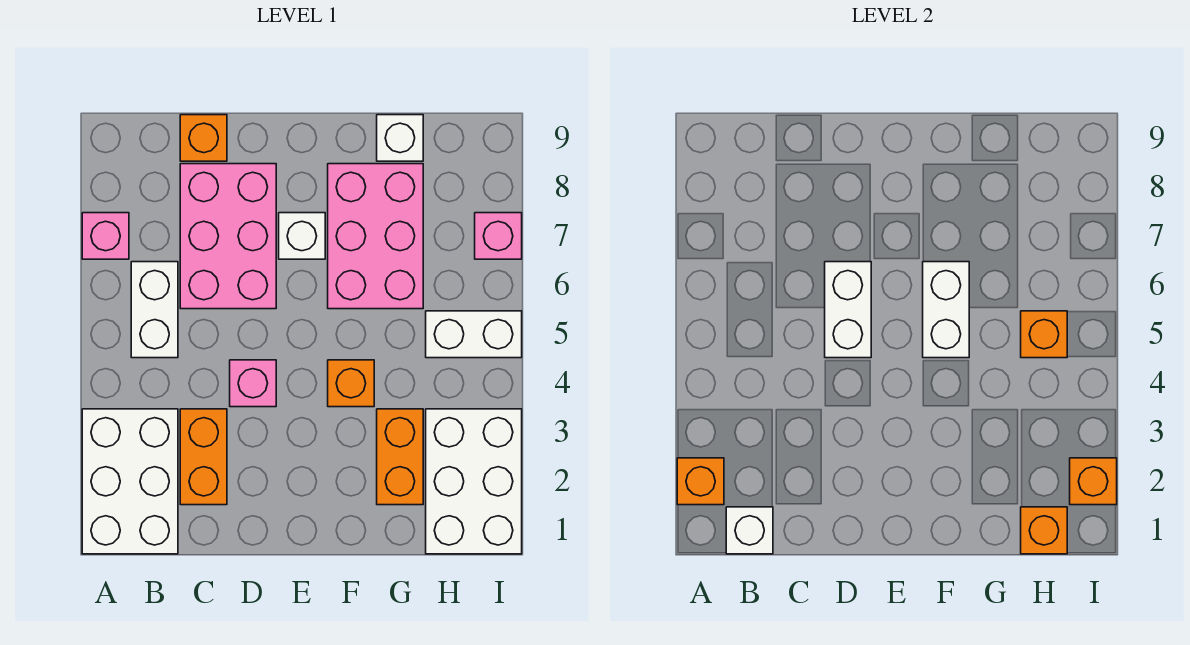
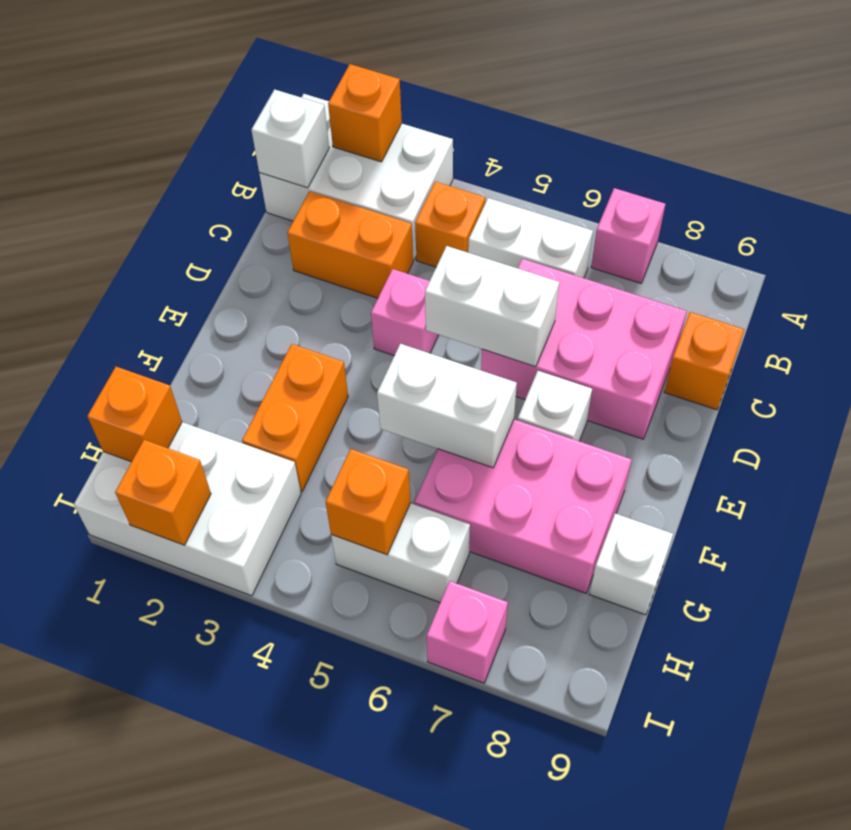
orange brick F4 level 1 -> orange brick B4 level 1
orange brick G2:G3 level 1 -> orange brick F3:G3 level 1
white brick H5:I5 level 1 -> white brick H5:H6 level 1

